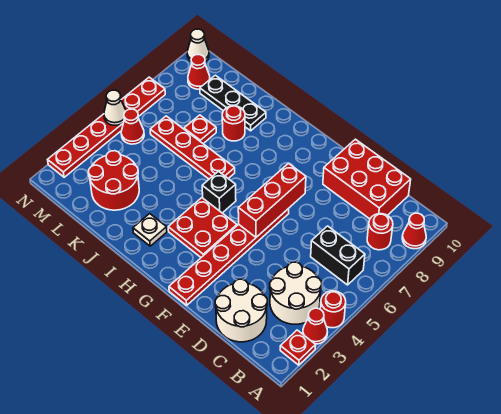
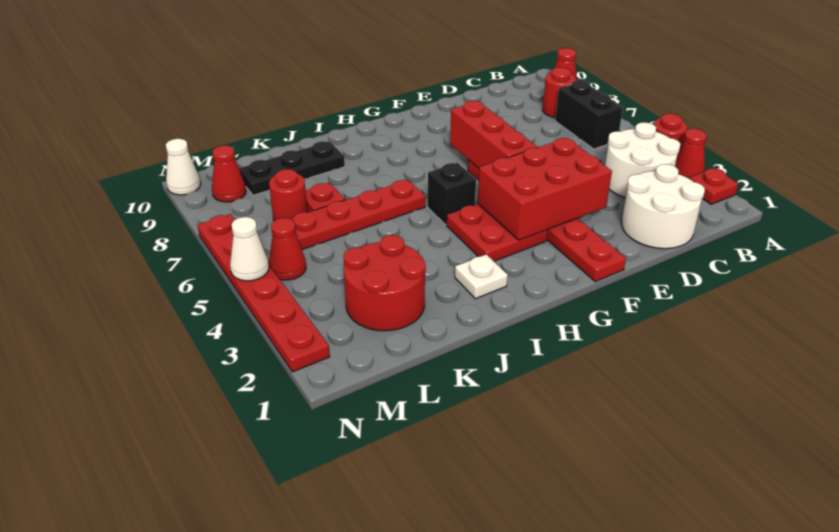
black brick B6:C6 level 1 -> black brick B6:B7 level 1
red brick C9:E10 level 1 -> red brick E3:G4 level 2
red round brick J8 level 1 -> red round brick L7 level 1

